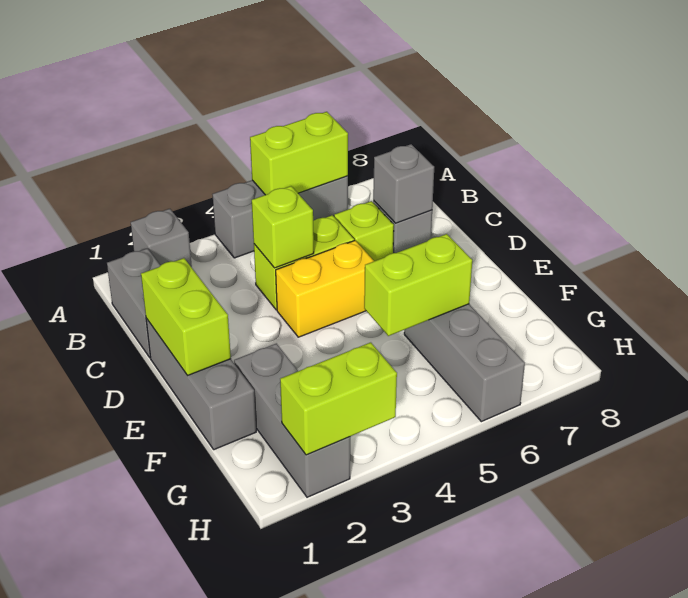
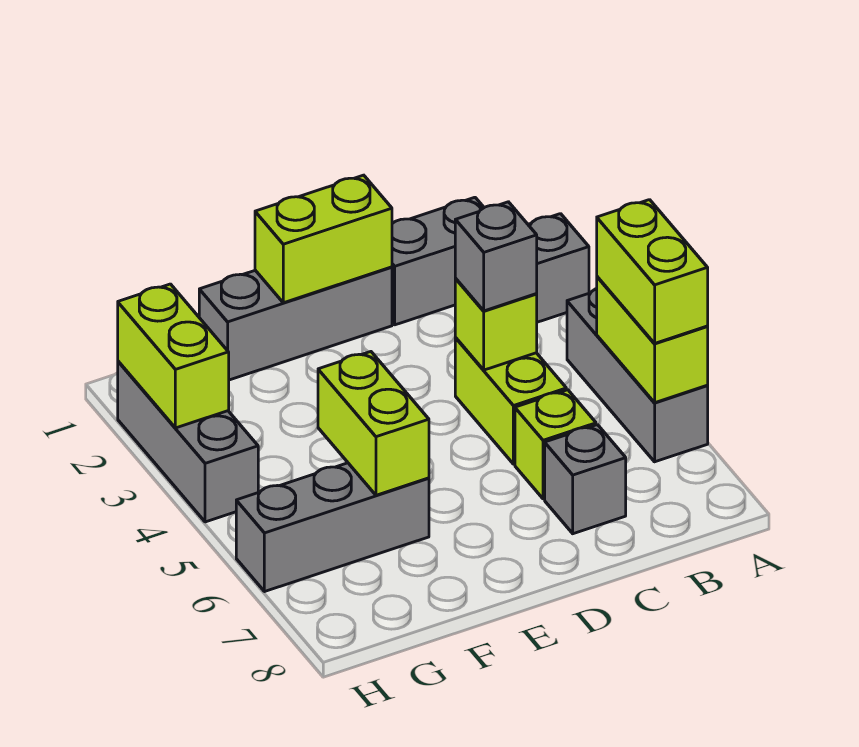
none -> lime brick A5:A6 level 3
grey brick C7 level 2 -> grey brick C4 level 3
yellow brick D4:D5 level 1 -> none
grey brick F2:H2 level 1 -> grey brick H2:H4 level 1

